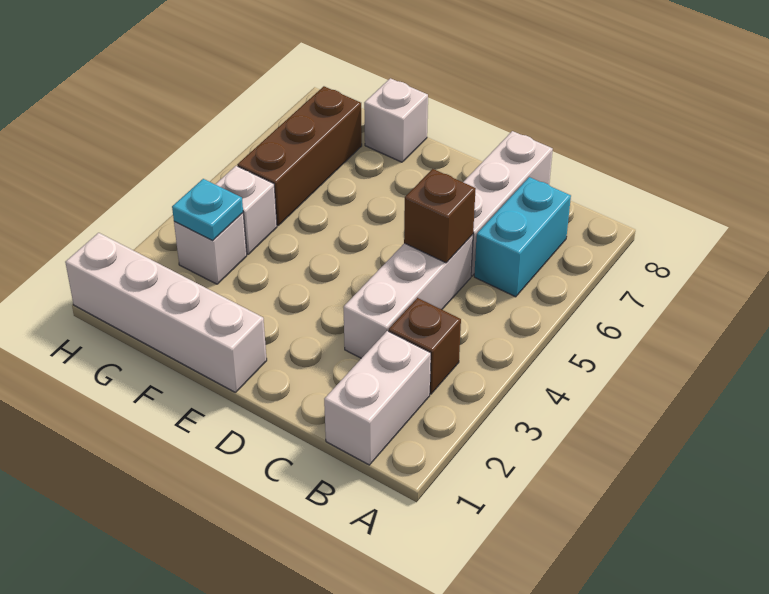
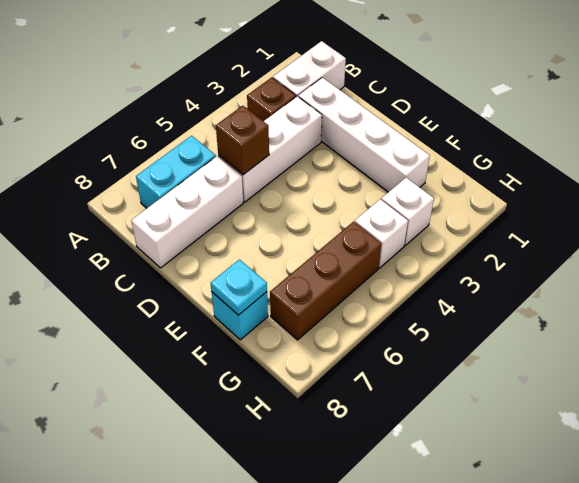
white brick E1:H1 level 1 -> white brick C2:F2 level 1
white brick F8 level 1 -> cyan brick F8 level 1
cyan plate G3 level 2 -> cyan plate F8 level 2

